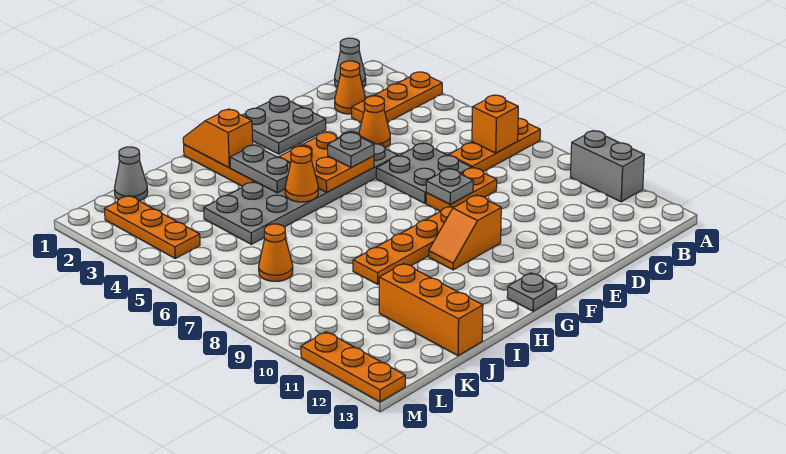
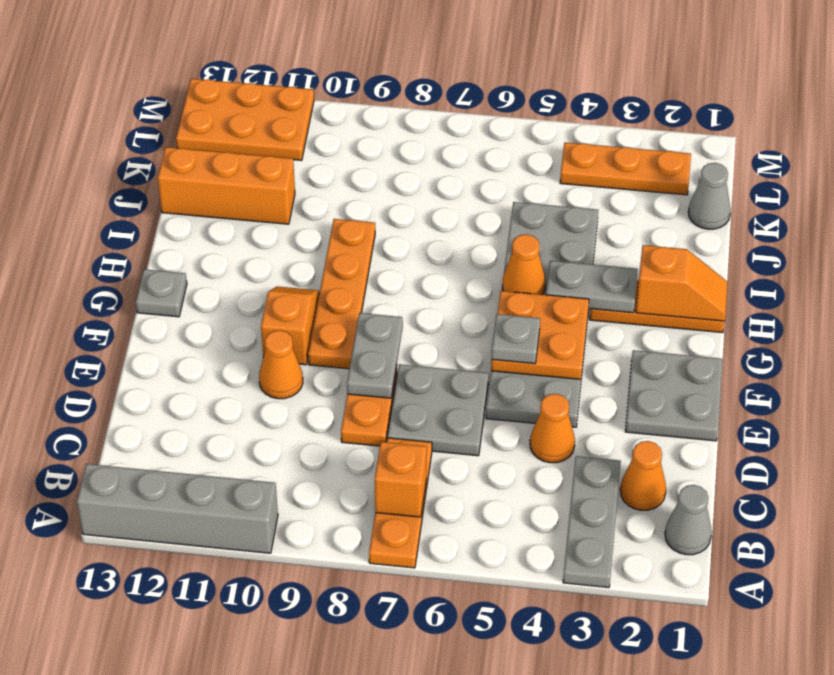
orange plate A3:C3 level 1 -> grey plate A3:C3 level 1
grey brick A10:A11 level 1 -> grey brick A10:A13 level 1
grey plate E8 level 2 -> grey plate E8:F8 level 2
orange cone K7 level 1 -> orange cone E10 level 1
orange plate M11:M13 level 1 -> orange plate L11:M13 level 1

